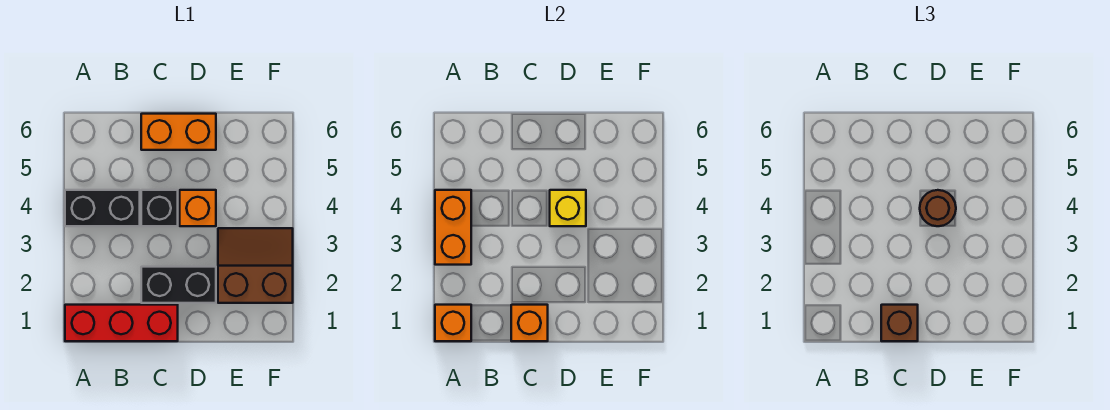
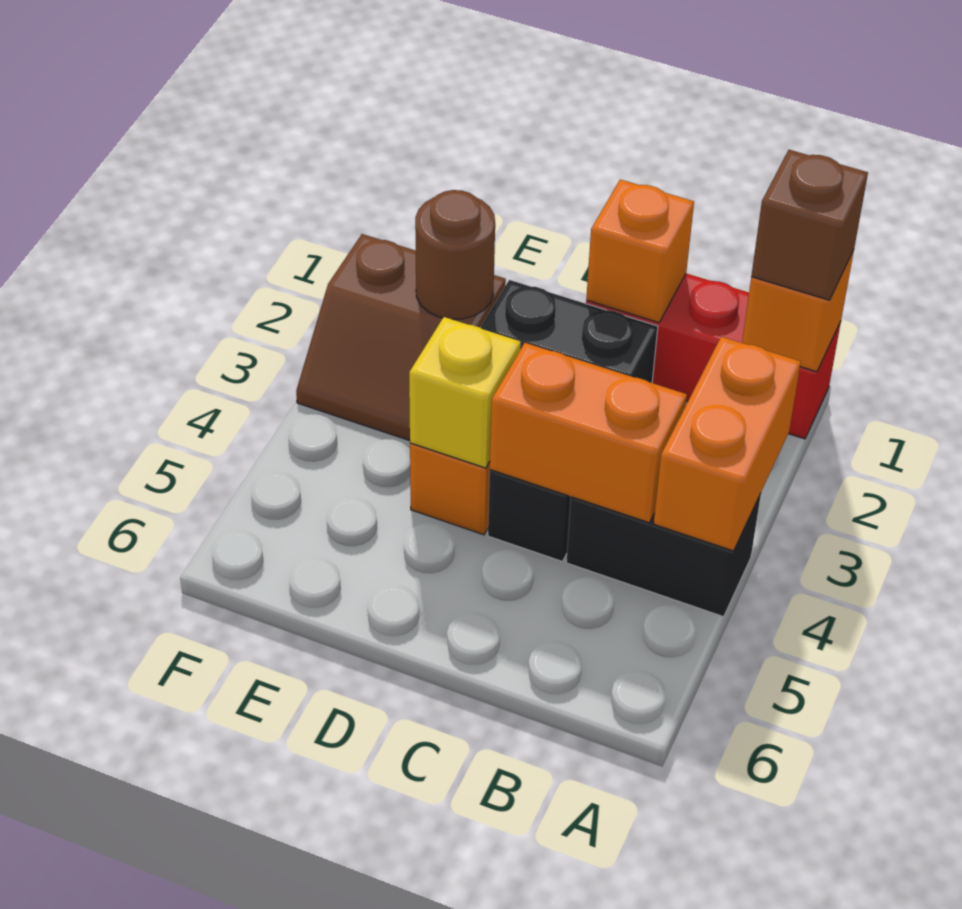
brown brick C1 level 3 -> brown brick A1 level 3
orange brick C6:D6 level 1 -> orange brick B4:C4 level 2
brown round brick D4 level 3 -> brown round brick E2 level 2

